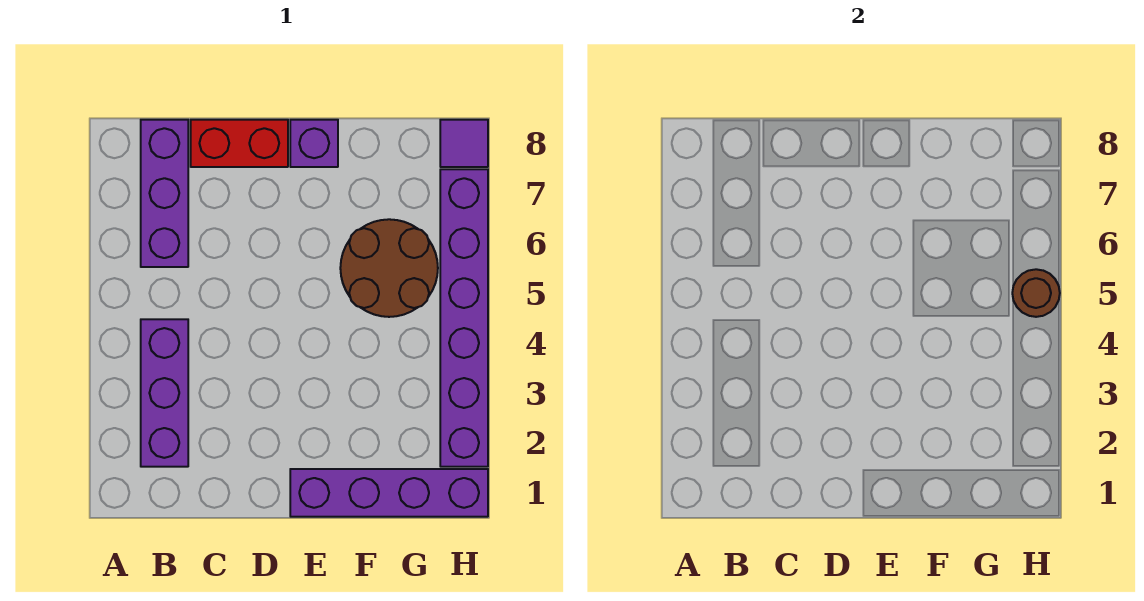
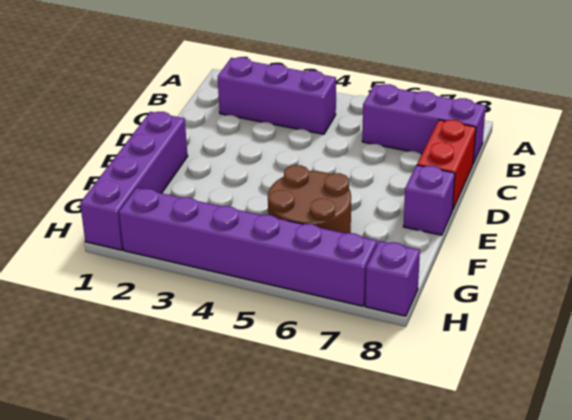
brown round brick H5 level 2 -> none
purple tile H8 level 1 -> purple brick H8 level 1

